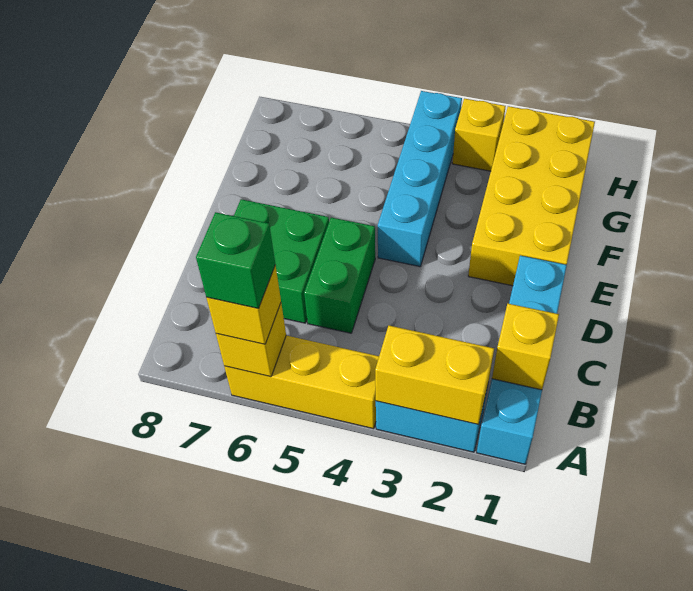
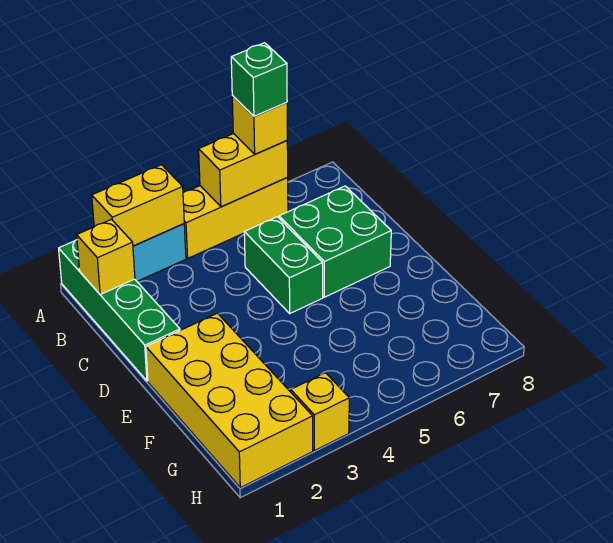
cyan brick A1:D1 level 1 -> green brick A1:D1 level 1
yellow brick A6 level 2 -> yellow brick A5:A6 level 2
cyan brick E4:H4 level 1 -> none

